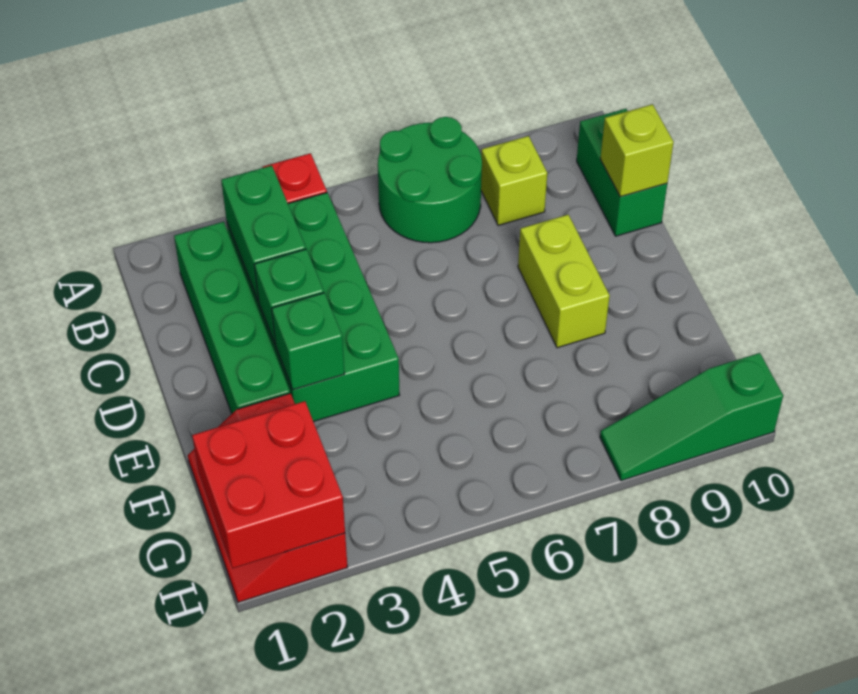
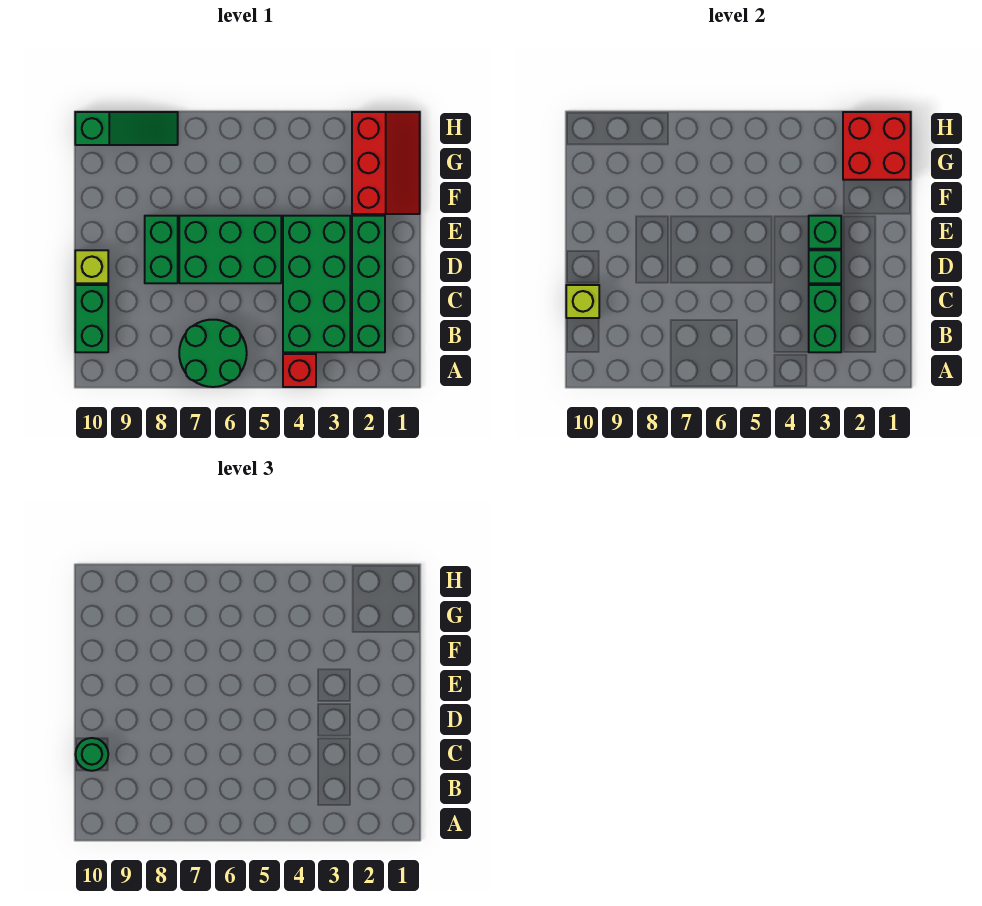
lime brick B8 level 1 -> lime brick D10 level 1
none -> green round brick C10 level 3
none -> green brick D5:E7 level 1
lime brick D8:E8 level 1 -> green brick D8:E8 level 1

